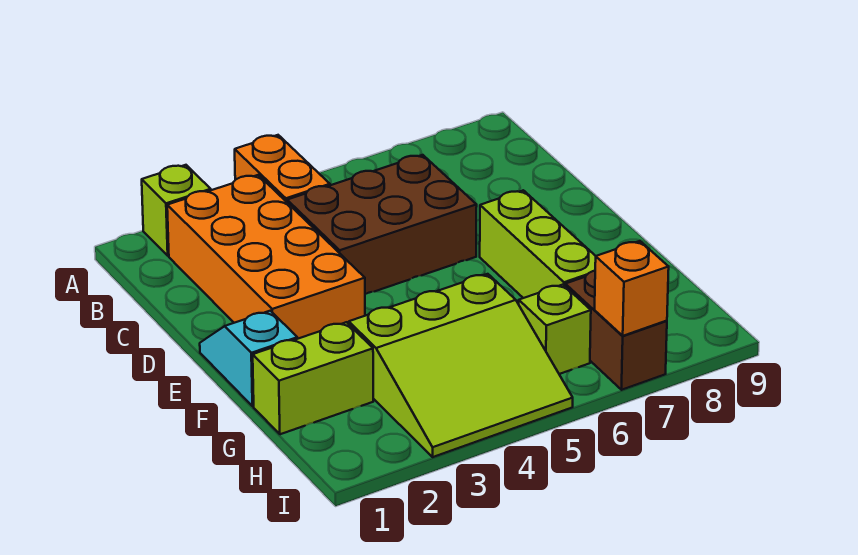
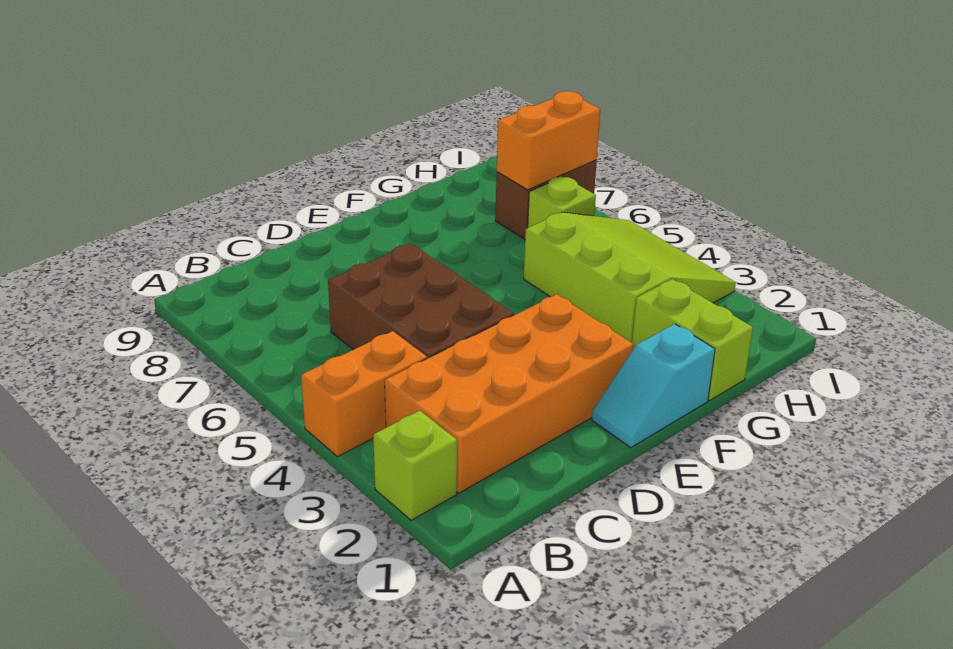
lime brick E7:G7 level 1 -> none
orange brick I7 level 2 -> orange brick H7:I7 level 2

